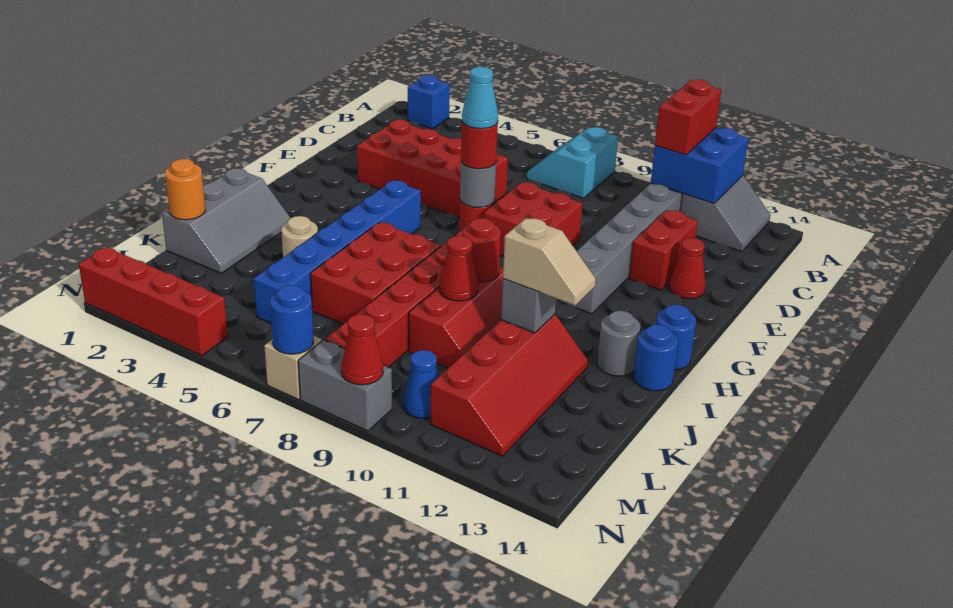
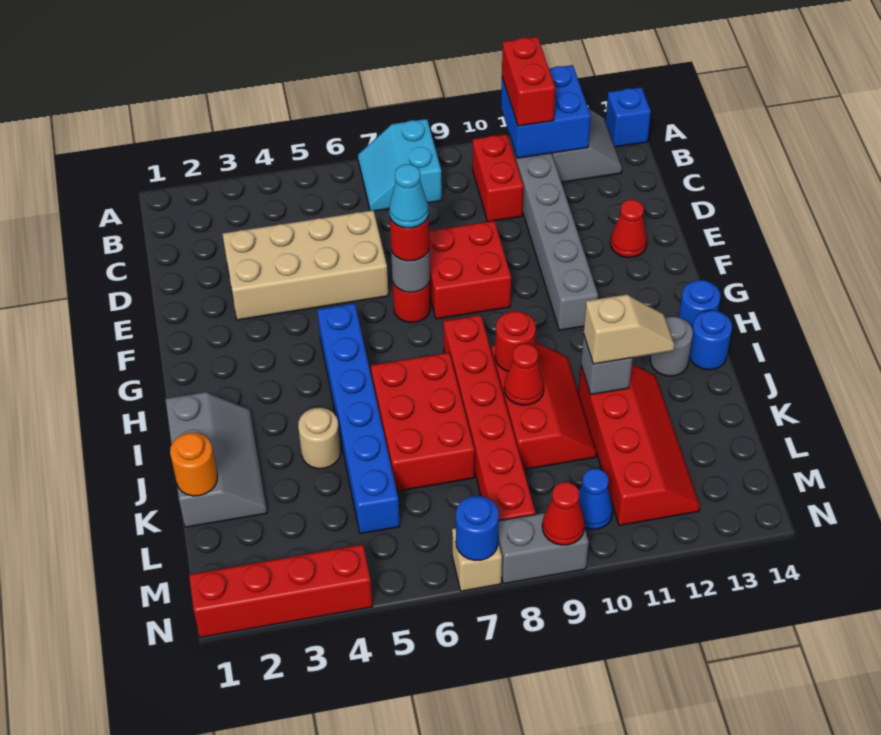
blue brick A2 level 1 -> blue brick A14 level 1
red brick D3:E6 level 1 -> tan brick D3:E6 level 1
red brick D12:E12 level 1 -> red brick B10:C10 level 1

